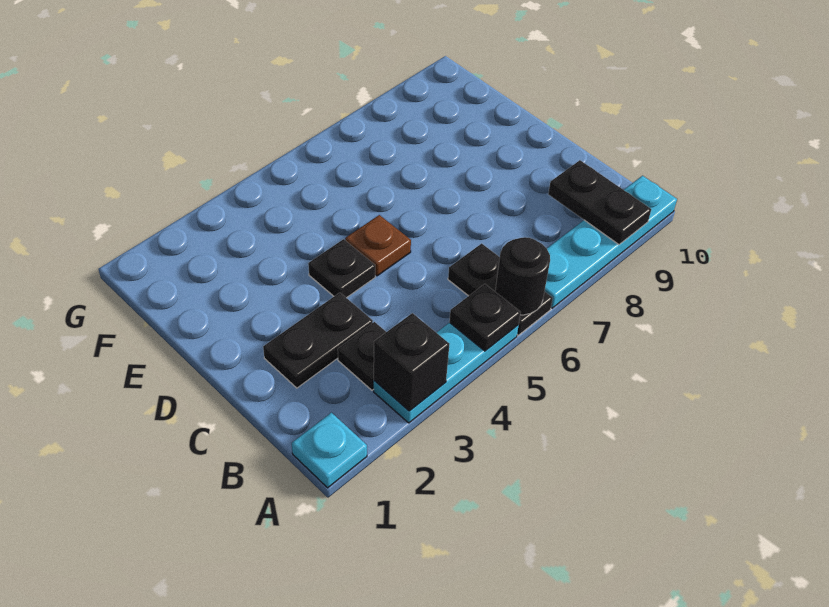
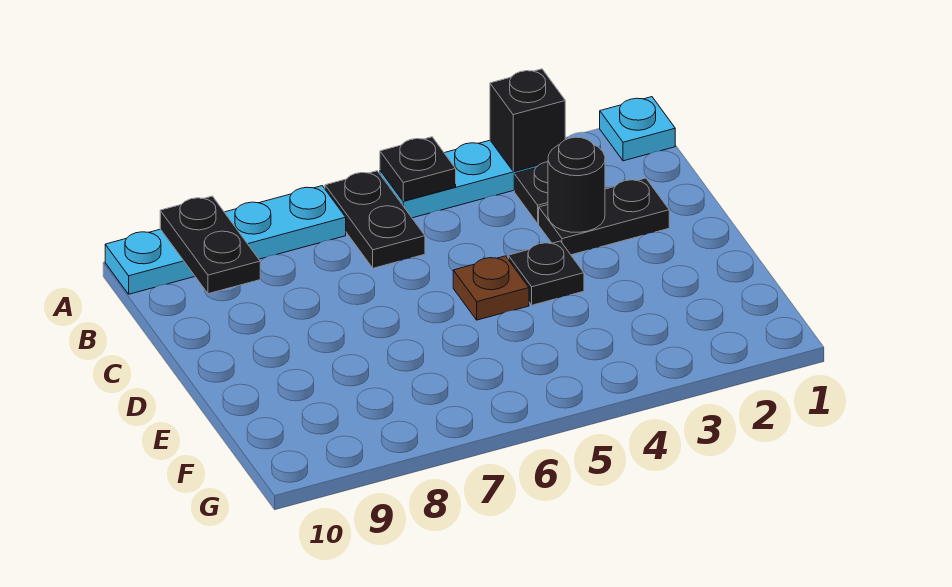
black round brick A6 level 2 -> black round brick C3 level 2

